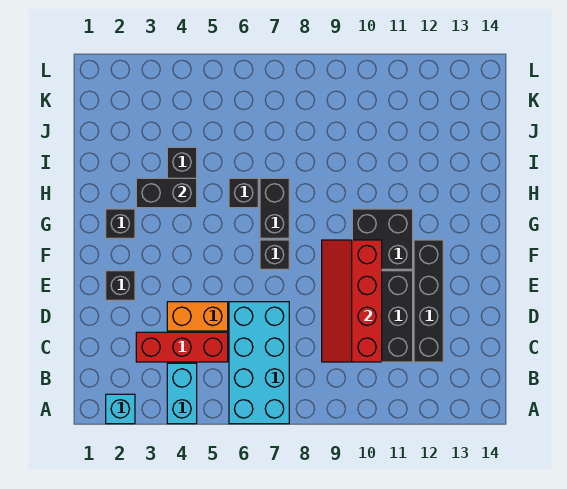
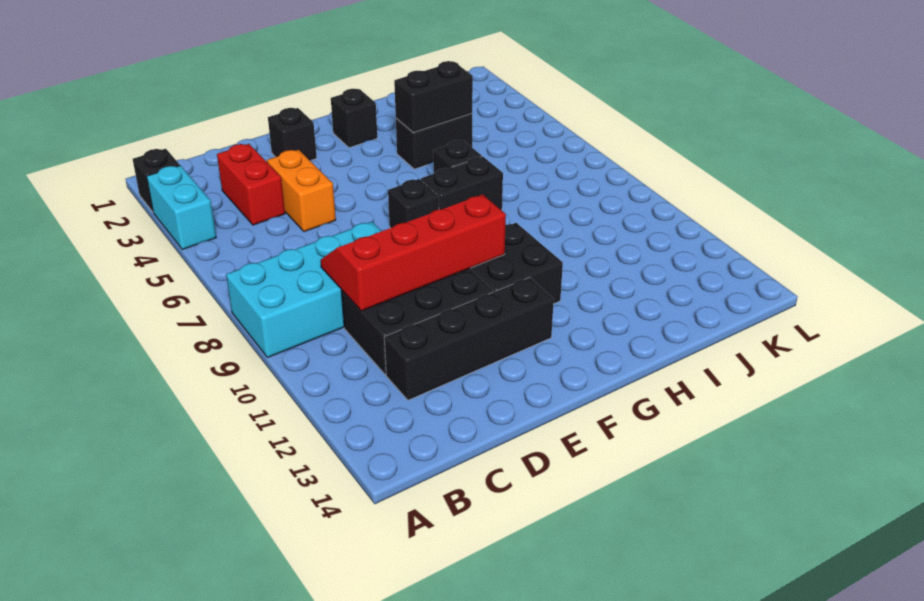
cyan brick A2 level 1 -> black brick A2 level 1
cyan brick A4:B4 level 1 -> cyan brick A3:A4 level 1
cyan brick A6:D7 level 1 -> cyan brick A8:D9 level 1
red brick C3:C5 level 1 -> red brick C3:C4 level 1
black brick H3:H4 level 2 -> black brick H4:I4 level 2

